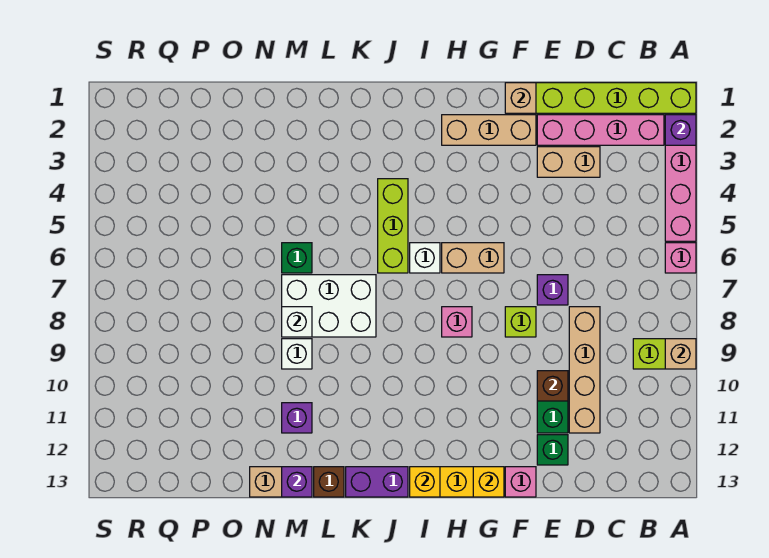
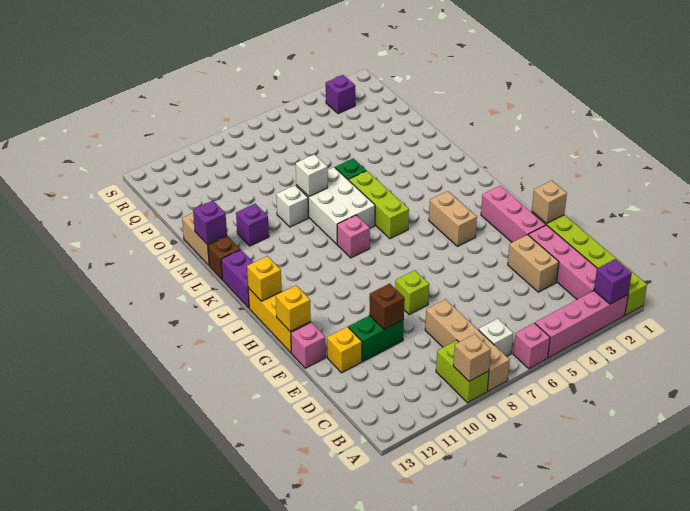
tan brick D8:D11 level 1 -> tan brick A8:D8 level 1
purple brick E7 level 1 -> purple brick R3 level 1
green brick E12 level 1 -> yellow brick E12 level 1
tan brick F2:H2 level 1 -> pink brick F2:H2 level 1
tan brick G6:H6 level 1 -> tan brick H4:I4 level 1
pink brick H8 level 1 -> pink brick J8 level 1
white brick I6 level 1 -> white brick B7 level 1
lime brick J4:J6 level 1 -> lime brick J6:L6 level 1

